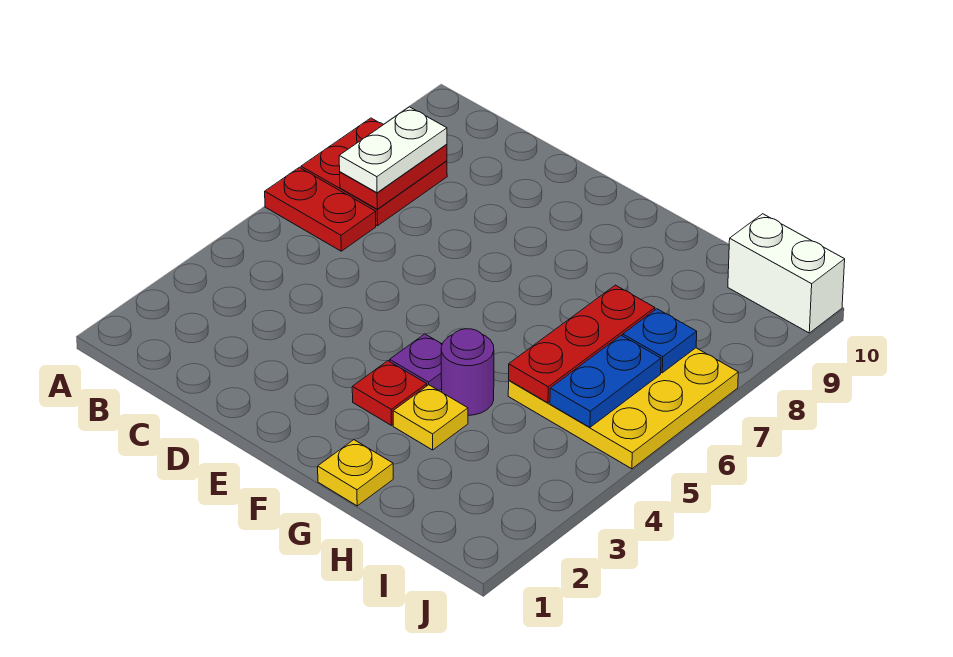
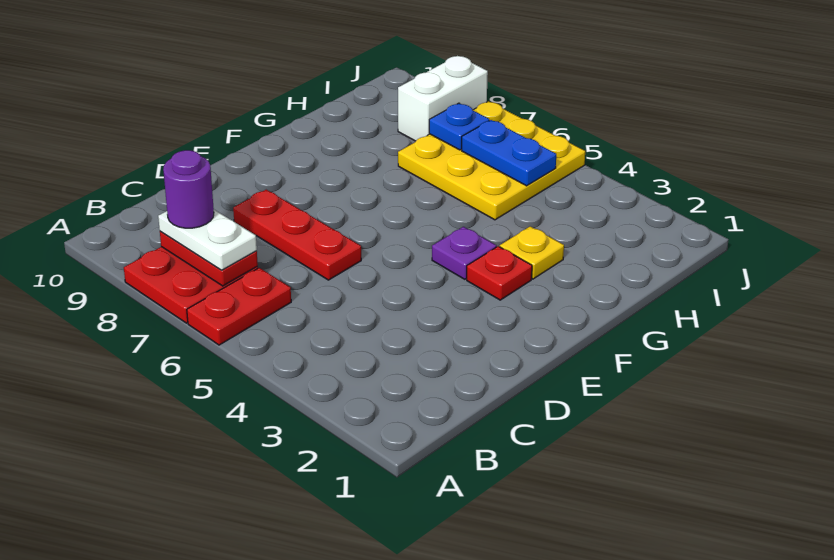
yellow plate G1 level 1 -> none
purple round brick G4 level 1 -> purple round brick B8 level 4
red plate H5:H7 level 2 -> red plate D6:D8 level 1
white brick I10:J10 level 1 -> white brick I8:J8 level 1

